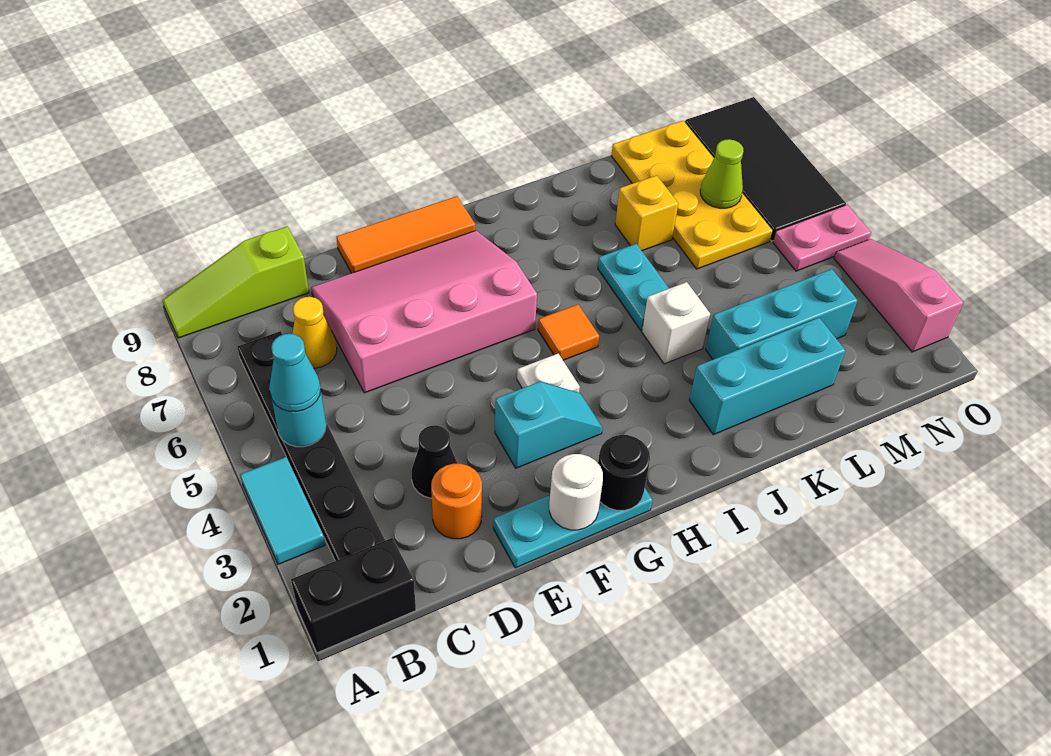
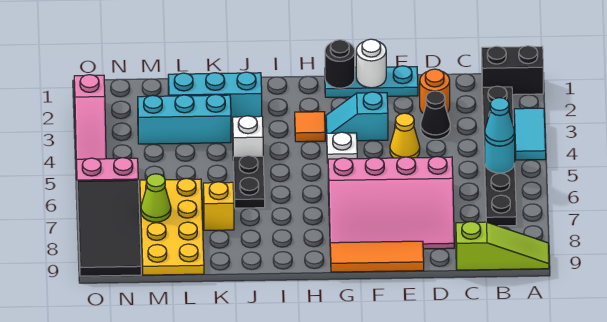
yellow cone C7 level 1 -> yellow cone E4 level 1
orange tile H5 level 1 -> orange tile H3 level 1
cyan plate J5:J6 level 1 -> black plate J5:J6 level 1

